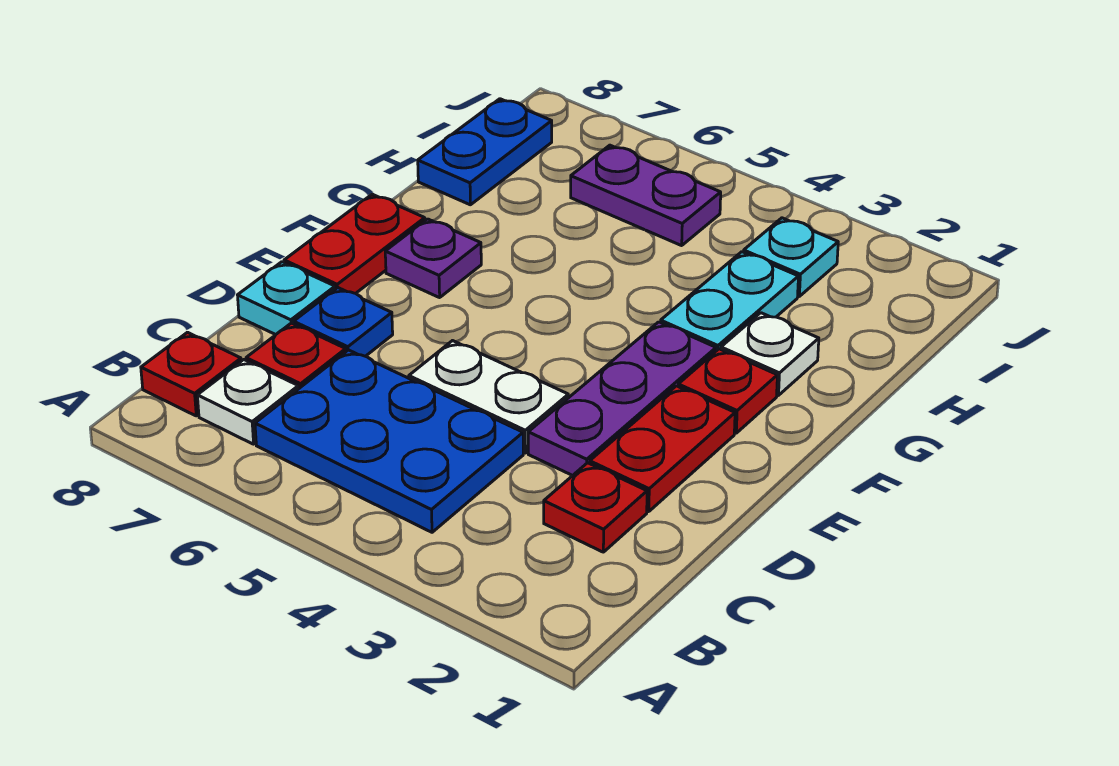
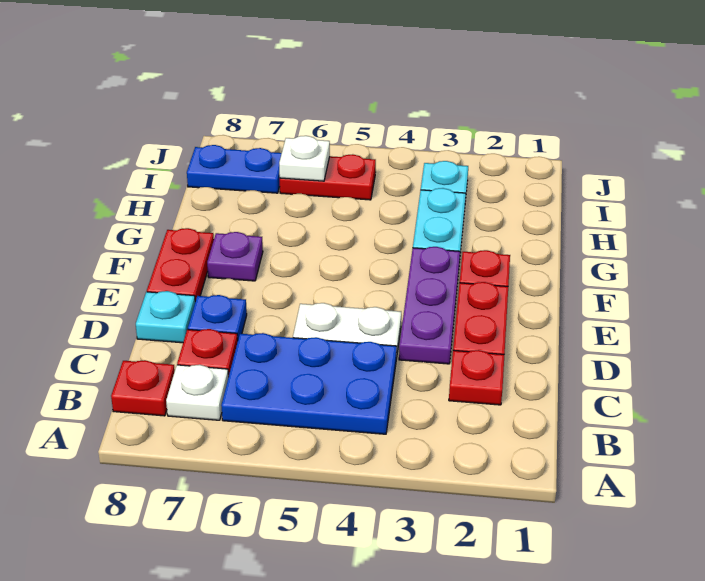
white plate G2 level 1 -> white plate I6 level 2
blue plate H8:I8 level 1 -> blue plate I7:I8 level 1
purple plate I5:I6 level 1 -> red plate I5:I6 level 1

